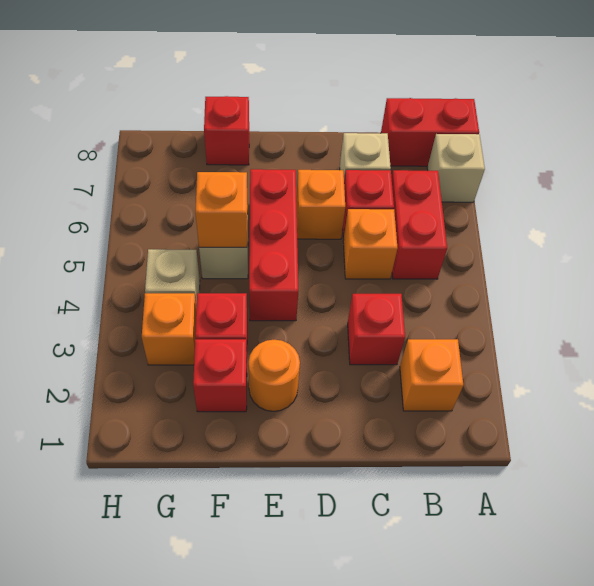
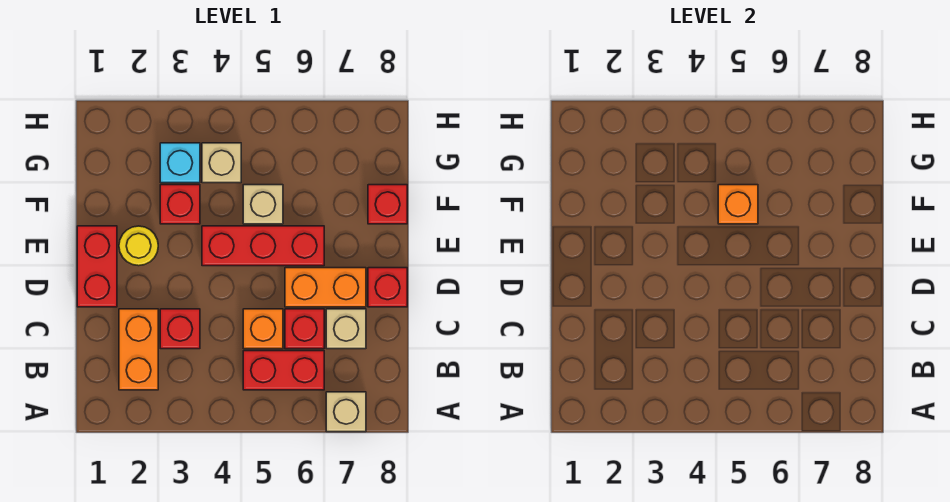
red brick A8:B8 level 1 -> red brick D1:E1 level 1
orange brick B2 level 1 -> orange brick B2:C2 level 1
orange brick D6 level 1 -> orange brick D6:D7 level 1
orange round brick E2 level 1 -> yellow round brick E2 level 1
red brick F2 level 1 -> red brick D8 level 1
orange brick G3 level 1 -> cyan brick G3 level 1

